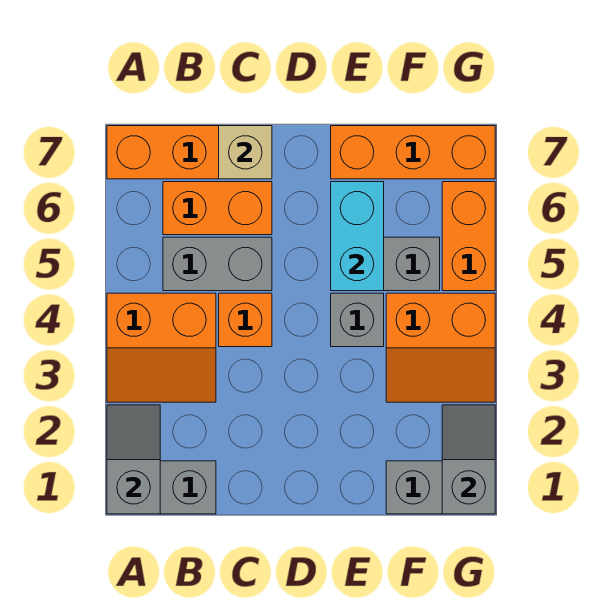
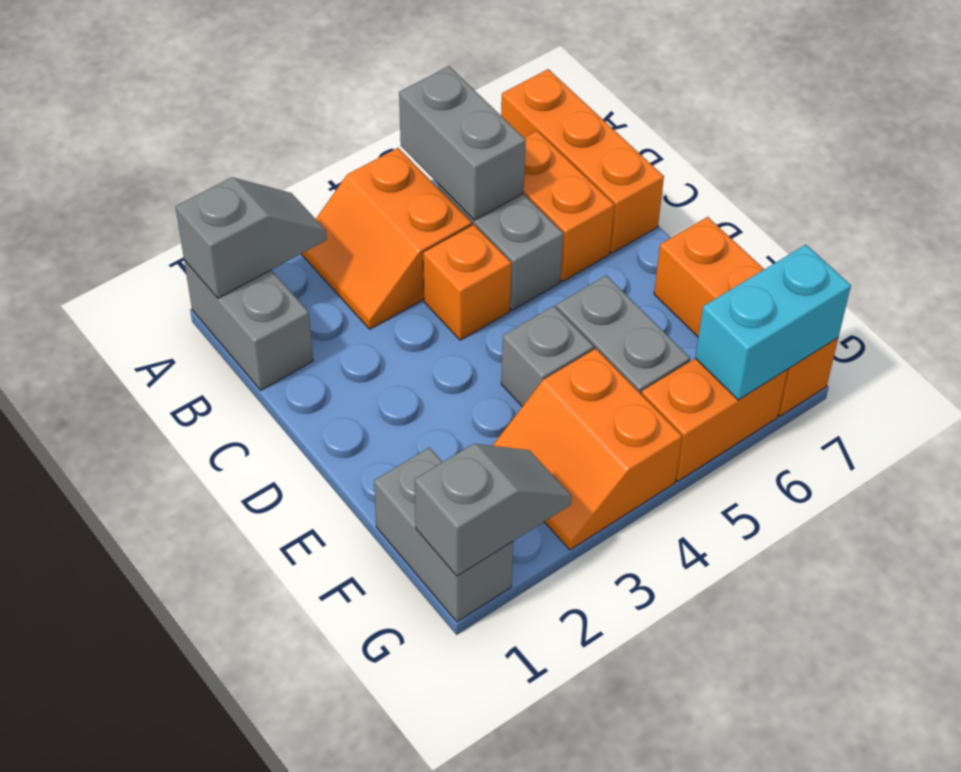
none -> grey brick A5:B5 level 2
tan brick C7 level 2 -> none
cyan brick E5:E6 level 2 -> cyan brick G6:G7 level 2

